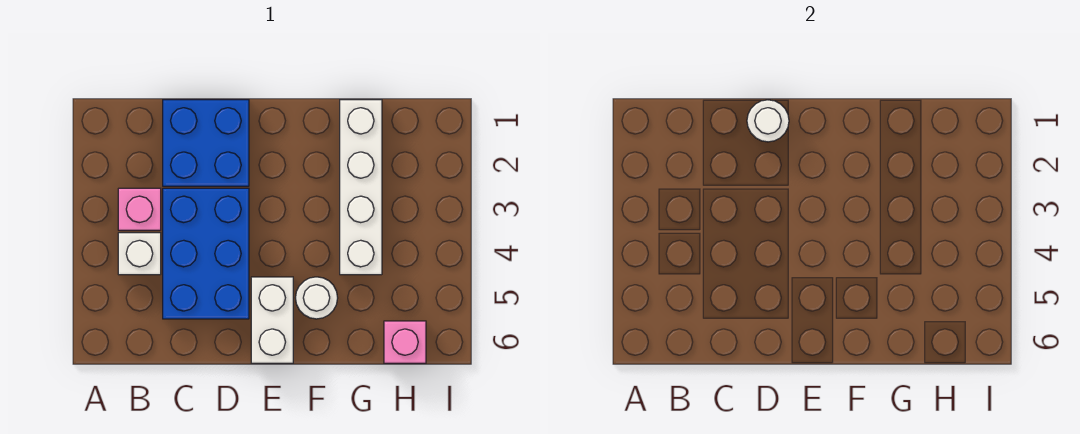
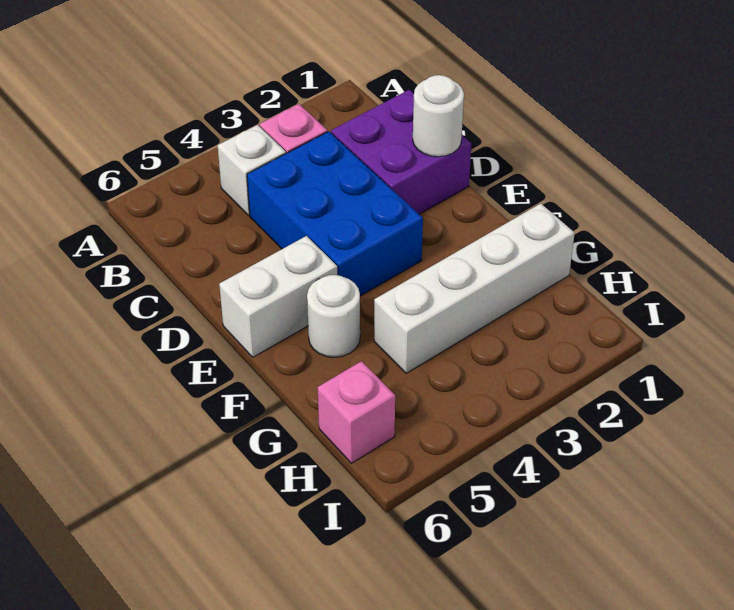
blue brick C1:D2 level 1 -> purple brick C1:D2 level 1
blue brick C3:D5 level 1 -> blue brick C3:E4 level 1

